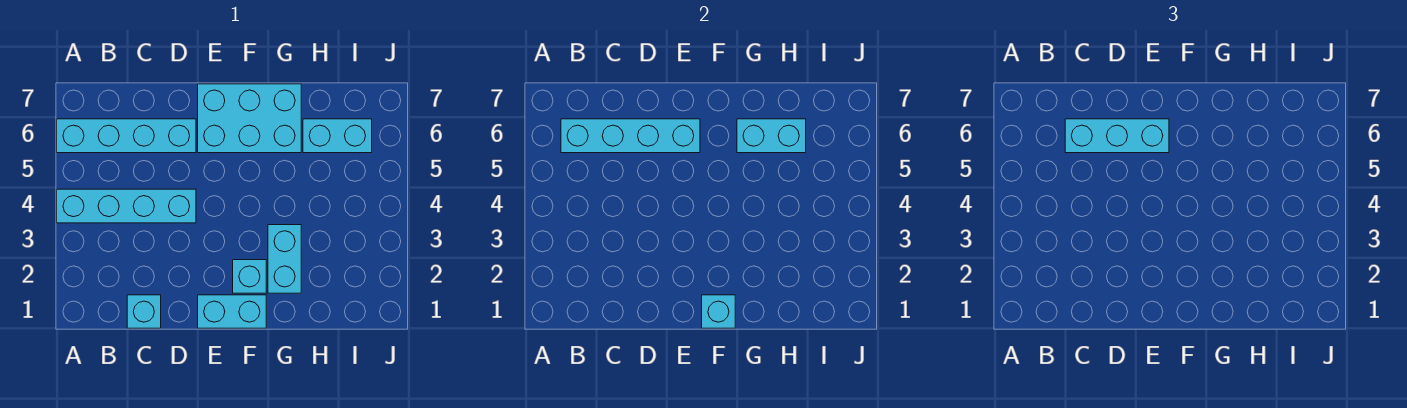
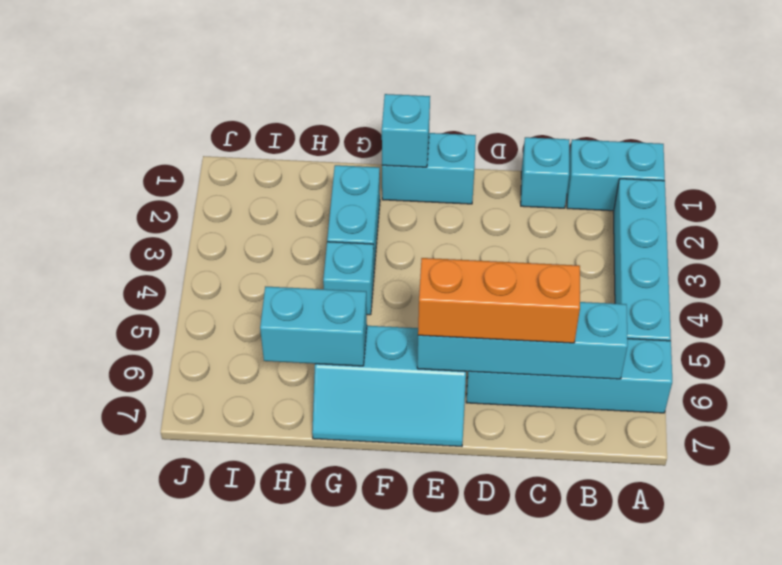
cyan brick A4:D4 level 1 -> cyan brick A2:A5 level 1
cyan brick C6:E6 level 3 -> orange brick C6:E6 level 3
cyan brick E6:G7 level 1 -> cyan slope E6:G7 level 1 top 6
cyan brick F2 level 1 -> cyan brick G4 level 1
cyan brick H6:I6 level 1 -> cyan brick A1:B1 level 1

